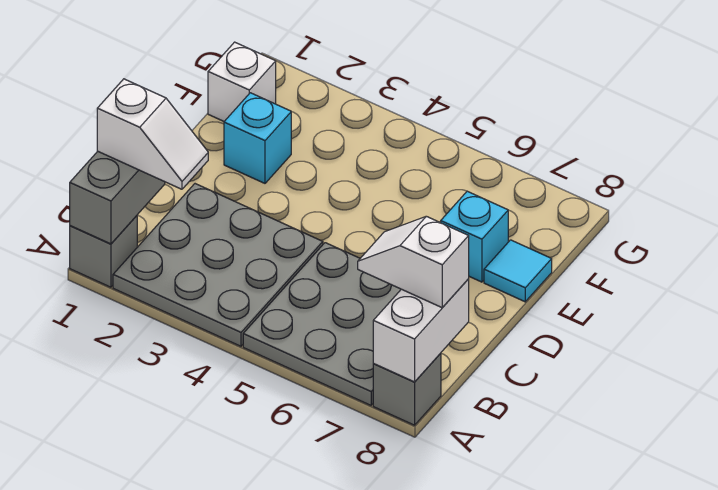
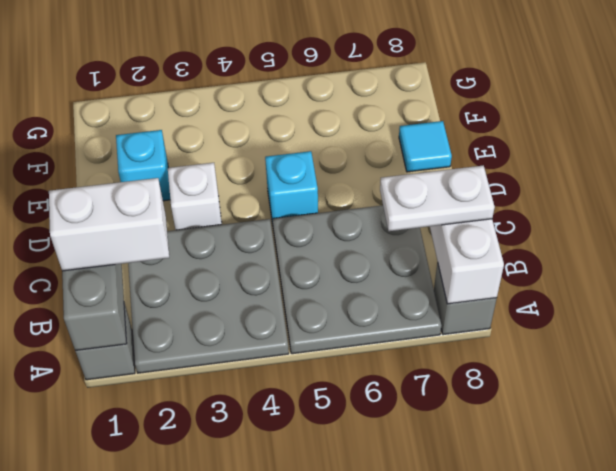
white slope B1:B2 level 3 top 1 -> white brick B1:B2 level 3
white slope B7:B8 level 3 top 8 -> white plate B7:B8 level 3
cyan brick E7 level 1 -> cyan brick D5 level 1
white brick F1 level 1 -> white brick D3 level 1

